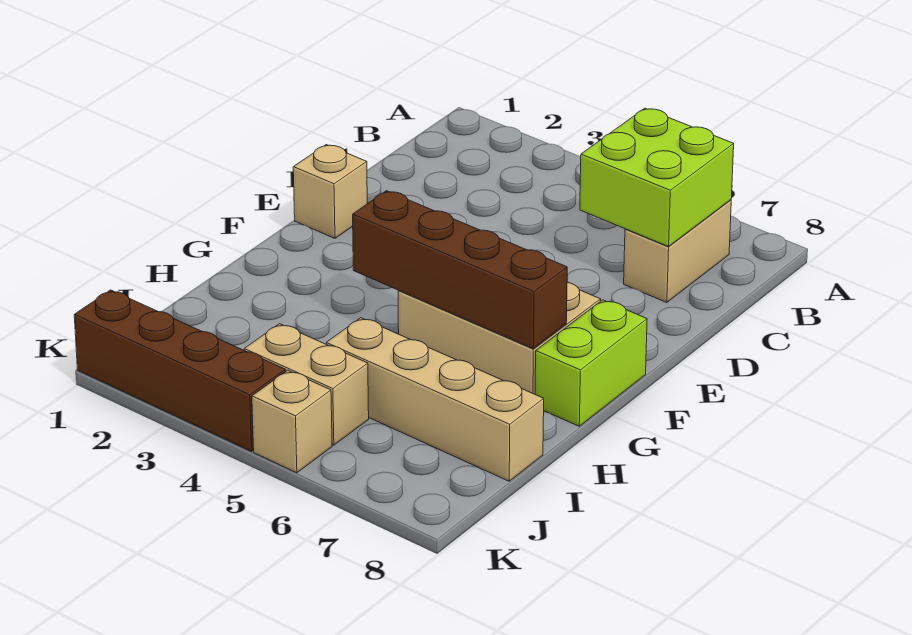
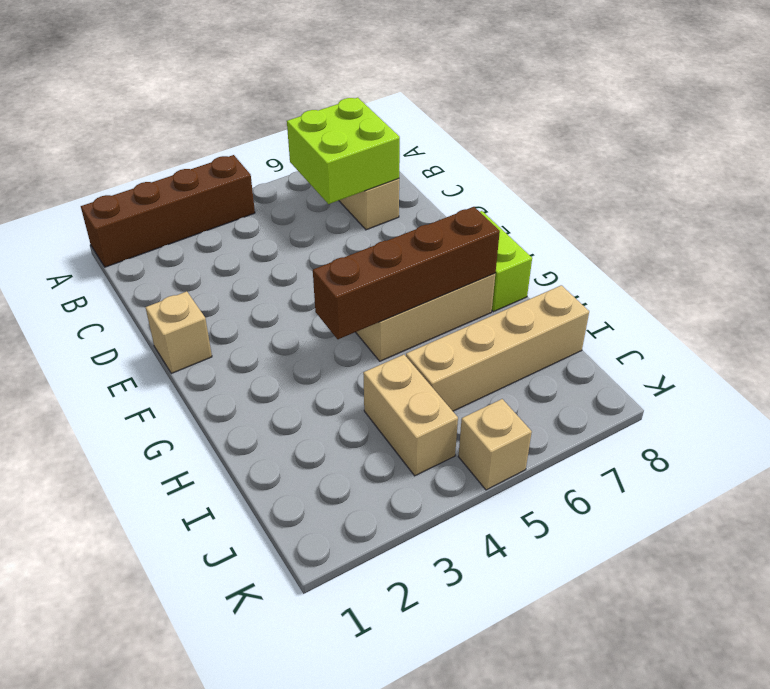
tan brick J4:J5 level 1 -> tan brick I4:J4 level 1
brown brick K1:K4 level 1 -> brown brick A1:A4 level 1

